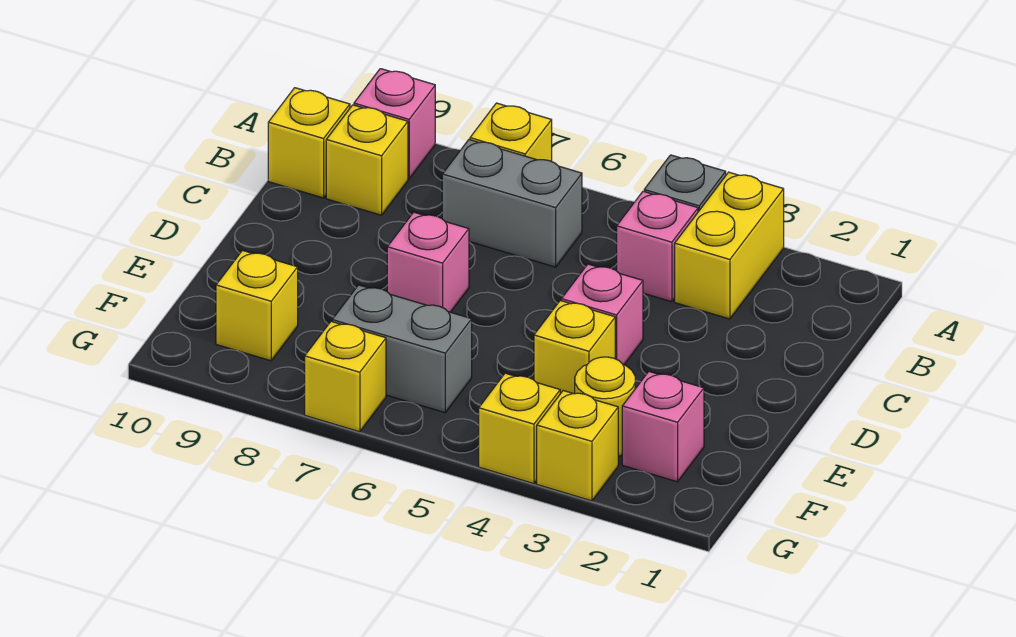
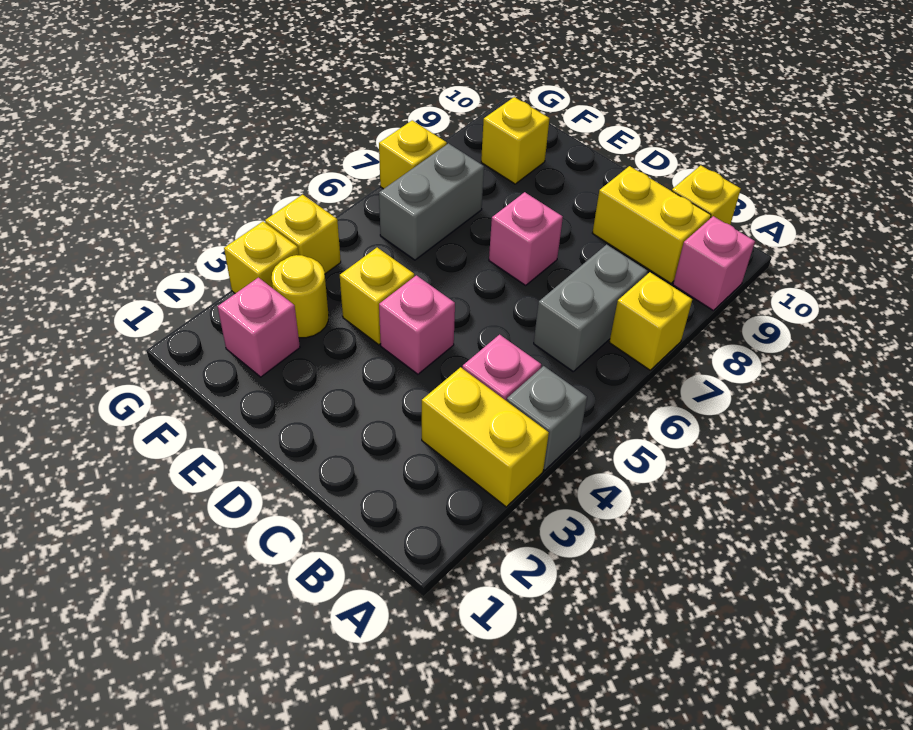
yellow brick B9 level 1 -> yellow brick B9:C9 level 1

